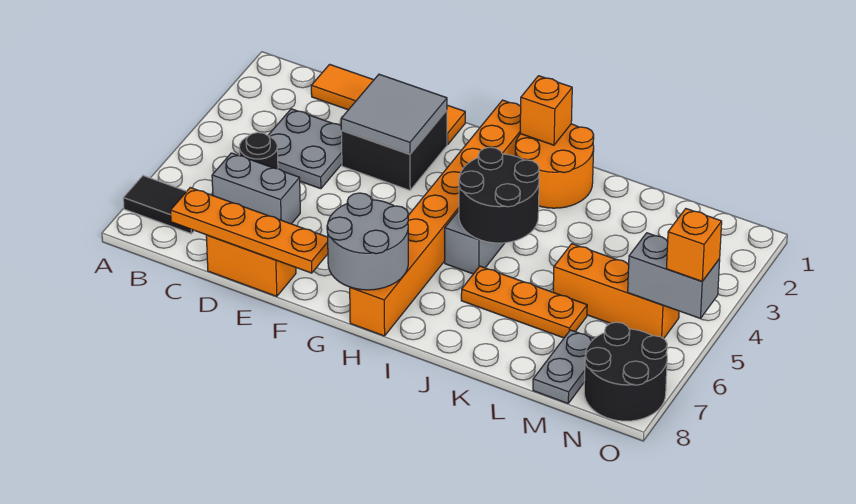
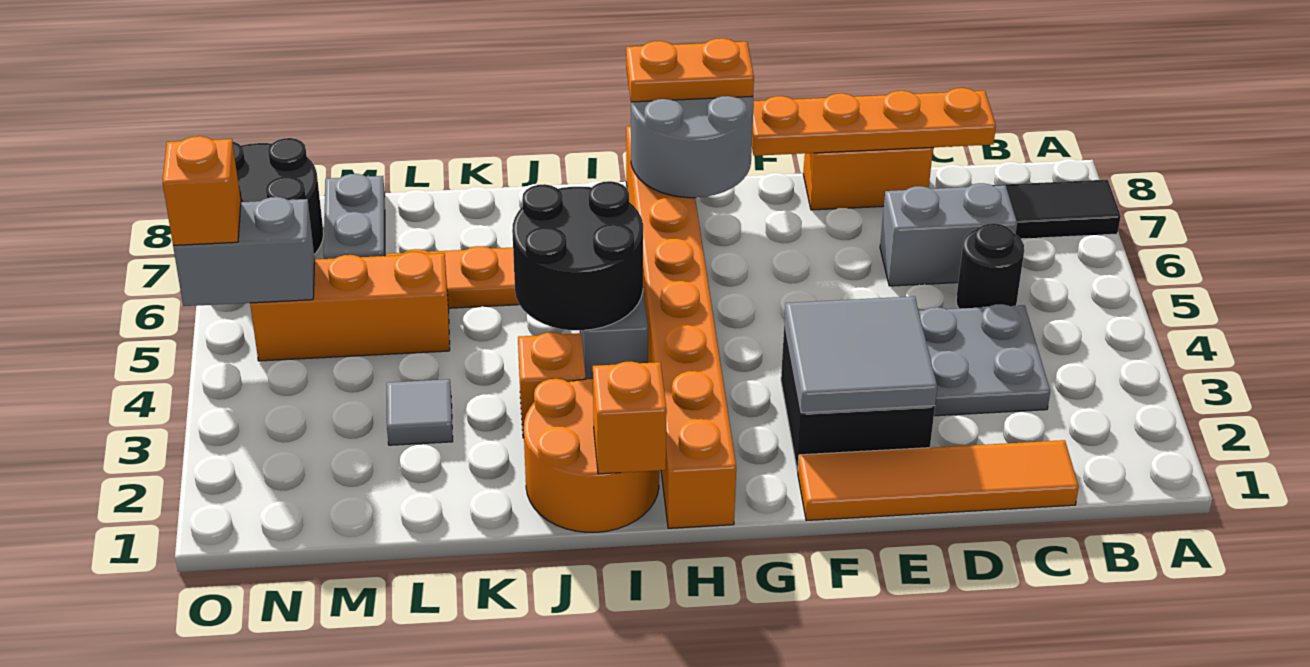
none -> orange plate G8:H8 level 3
none -> orange brick J3 level 1
none -> grey tile L3 level 1

